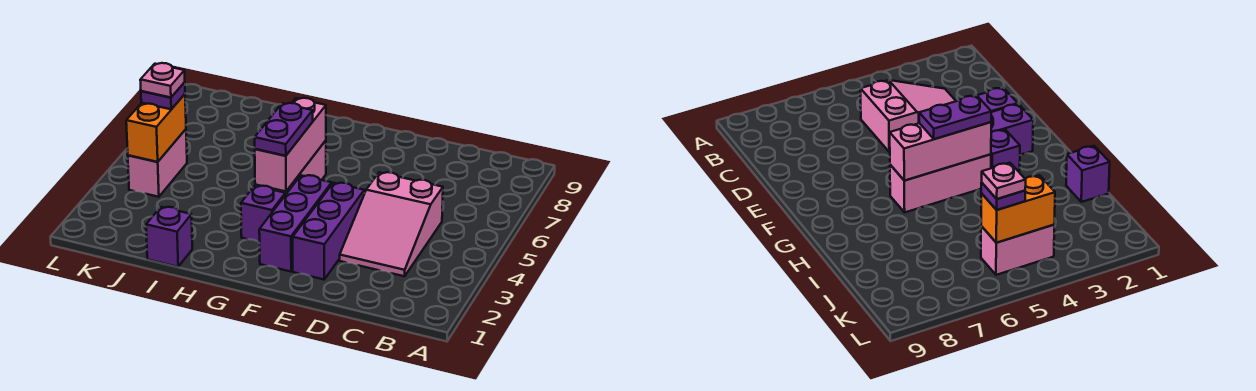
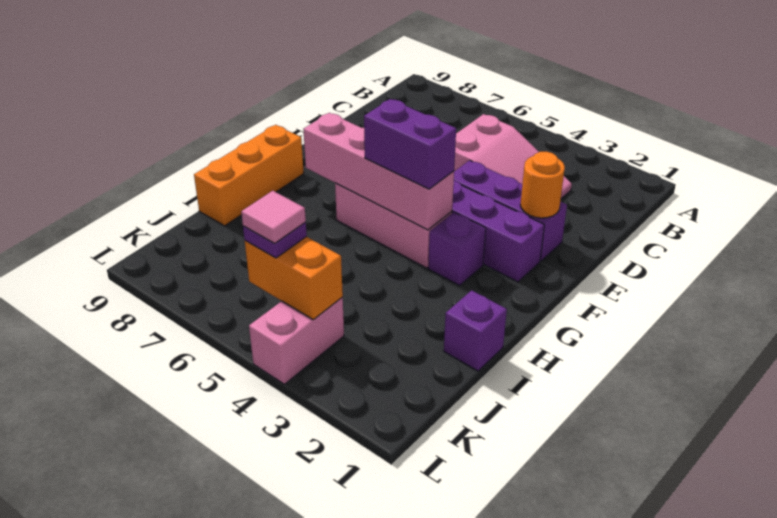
none -> orange round brick E2 level 2
pink brick G4:G6 level 2 -> pink brick G4:G7 level 2
purple plate G4:G5 level 3 -> purple brick G4:G5 level 3
none -> orange brick G9:I9 level 1
pink brick K4:K5 level 1 -> pink brick K4:L4 level 1
pink plate K5 level 4 -> pink tile K5 level 4

